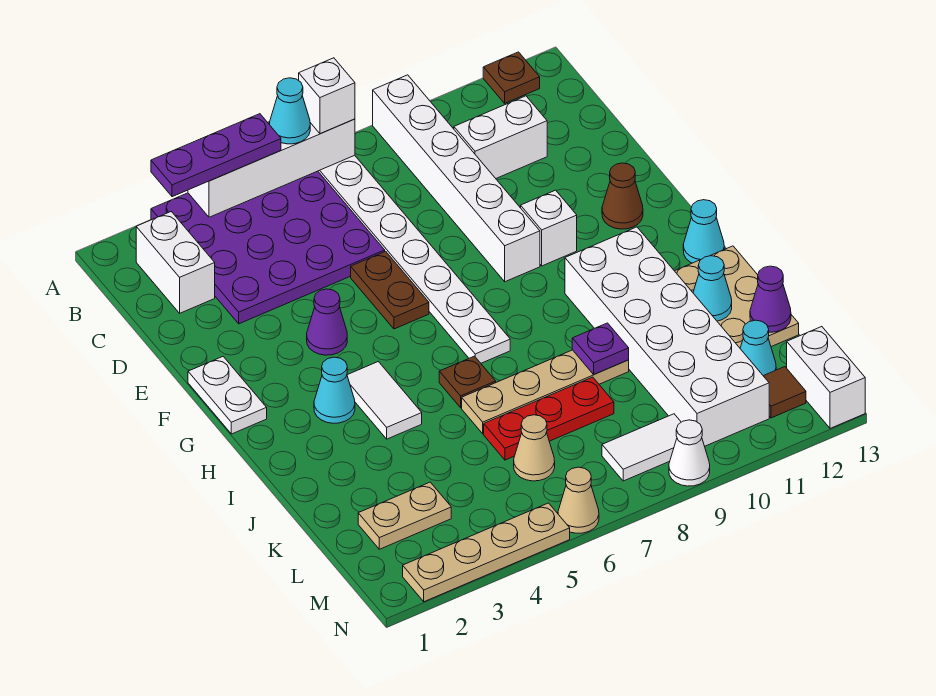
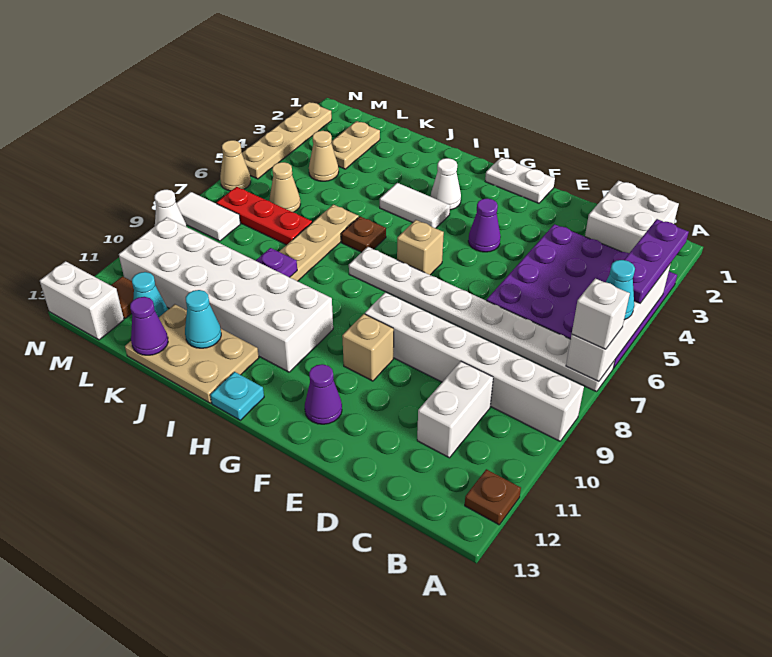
white brick B2:C2 level 1 -> white brick B1:C2 level 1
brown plate E6:F6 level 1 -> none
white brick F10 level 1 -> tan brick F10 level 1
brown cone F12 level 1 -> purple cone F12 level 1
none -> tan brick G6 level 1
cyan cone H3 level 1 -> white cone H3 level 1
cyan cone H13 level 1 -> cyan plate H13 level 1
red plate K6:K8 level 1 -> red plate K7:M7 level 1
none -> tan cone L4 level 1
white tile M8:M9 level 1 -> white tile M8:N8 level 1

